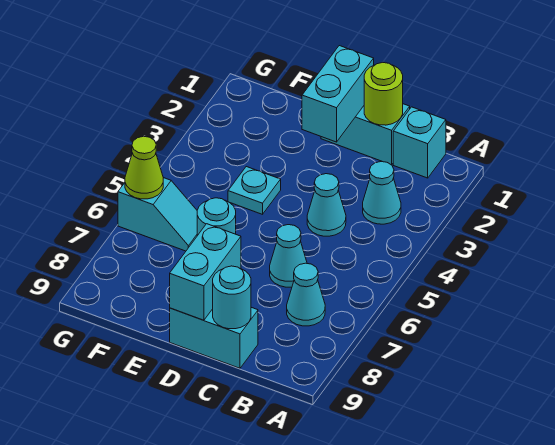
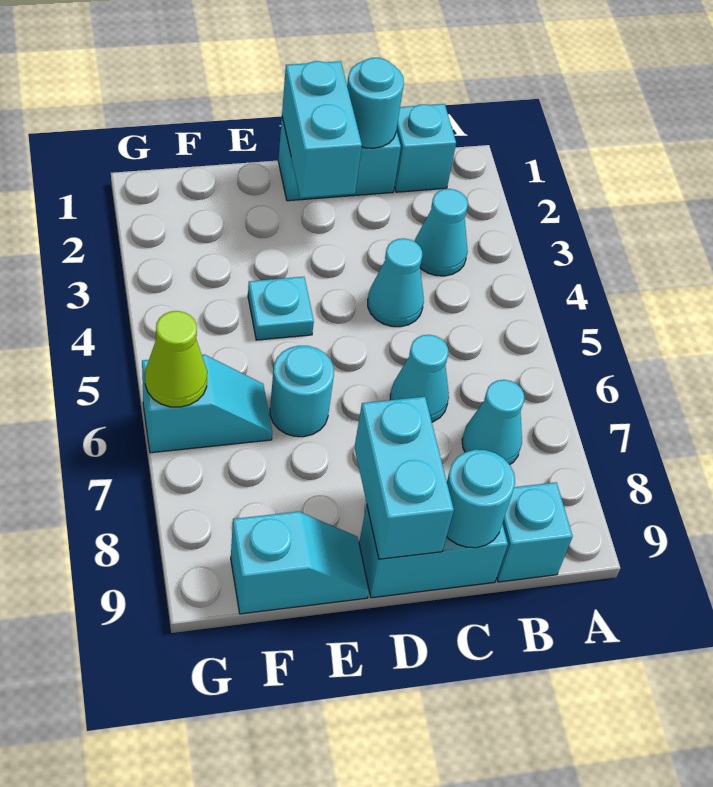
none -> cyan brick B9 level 1
lime round brick C1 level 2 -> cyan round brick C1 level 2
none -> cyan slope E9:F9 level 1 top F

